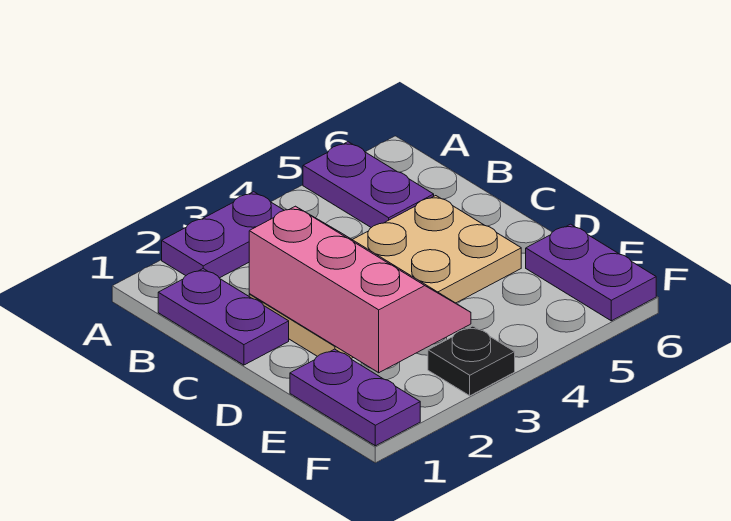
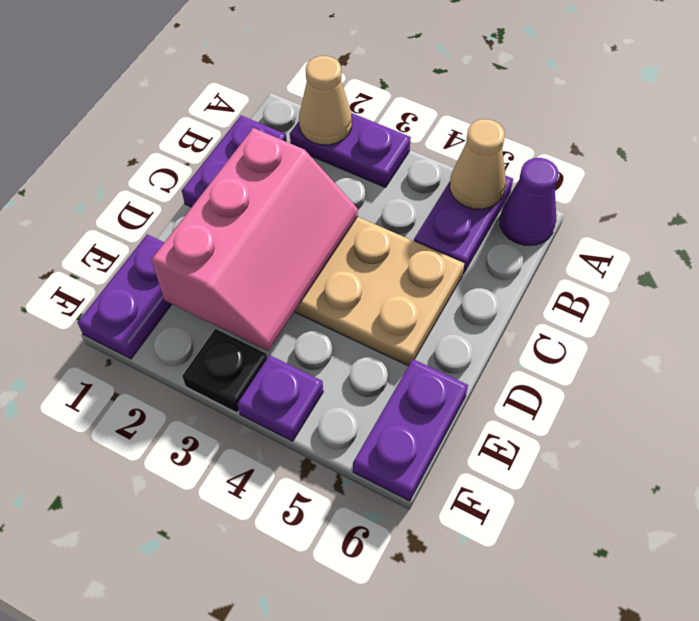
none -> tan cone A2 level 2
none -> tan cone A5 level 2
none -> purple cone A6 level 1
none -> purple plate F4 level 1

